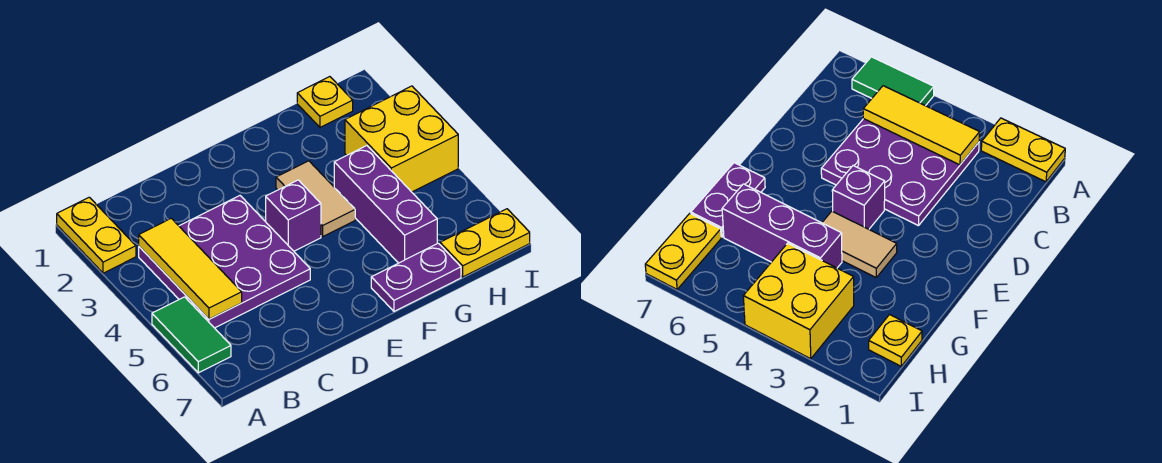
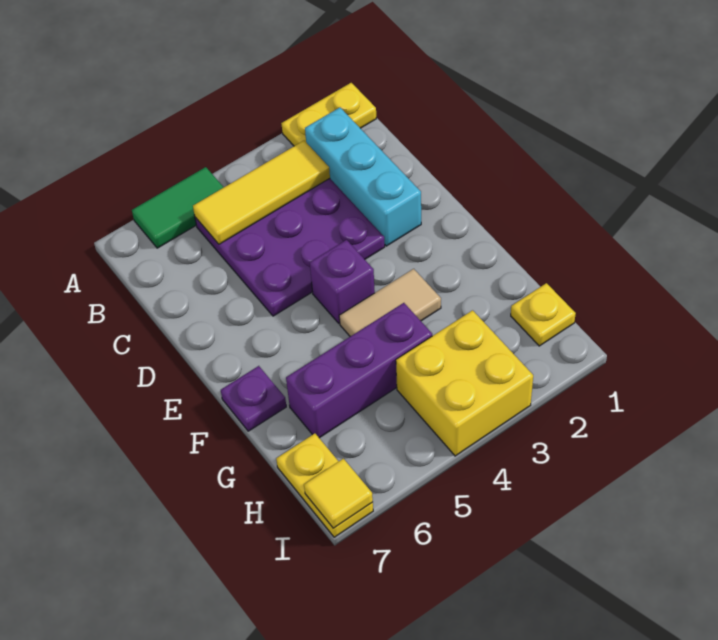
none -> cyan brick B2:D2 level 1
purple plate F7:G7 level 1 -> purple plate F7 level 1
none -> yellow tile I7 level 2

